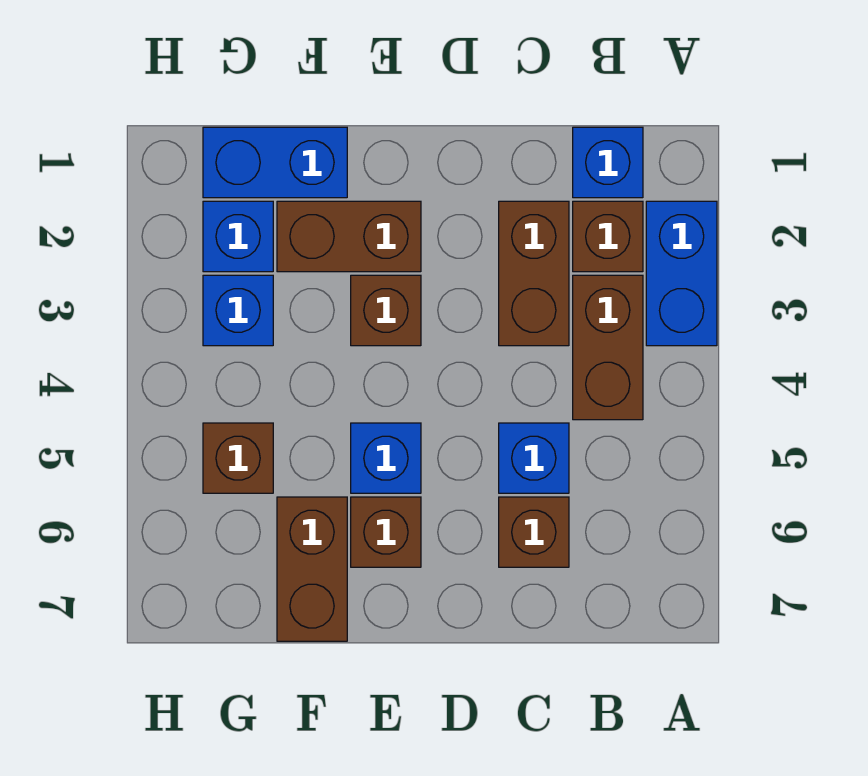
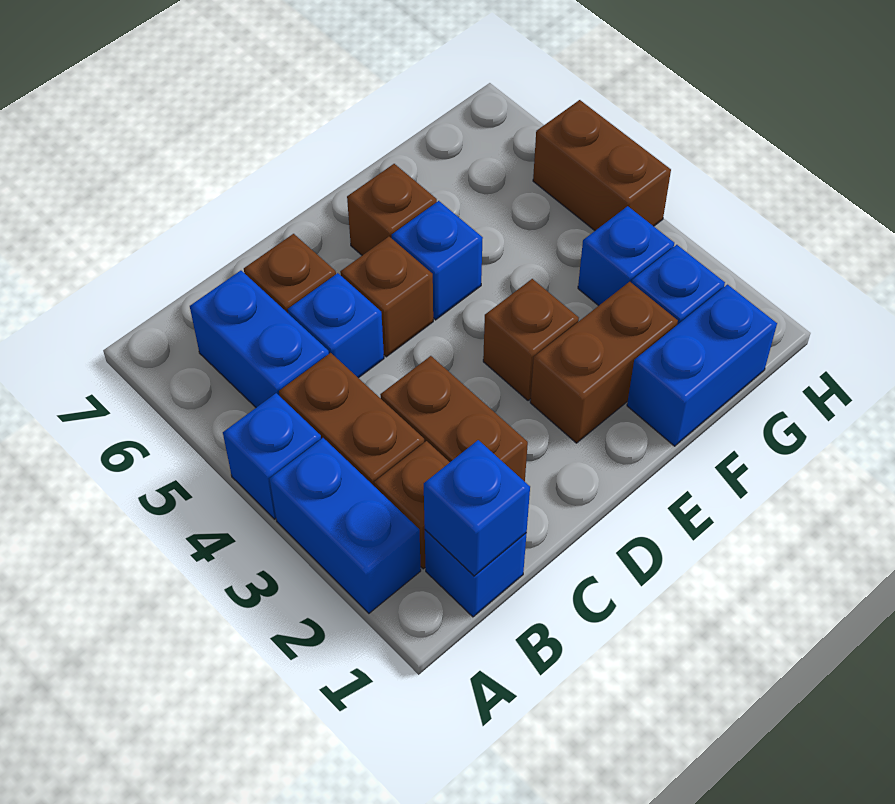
none -> blue brick A4 level 1
none -> blue brick B1 level 2
none -> blue brick B5:B6 level 1
brown brick F6:F7 level 1 -> brown brick H4:H5 level 1
brown brick G5 level 1 -> brown brick D5 level 1

